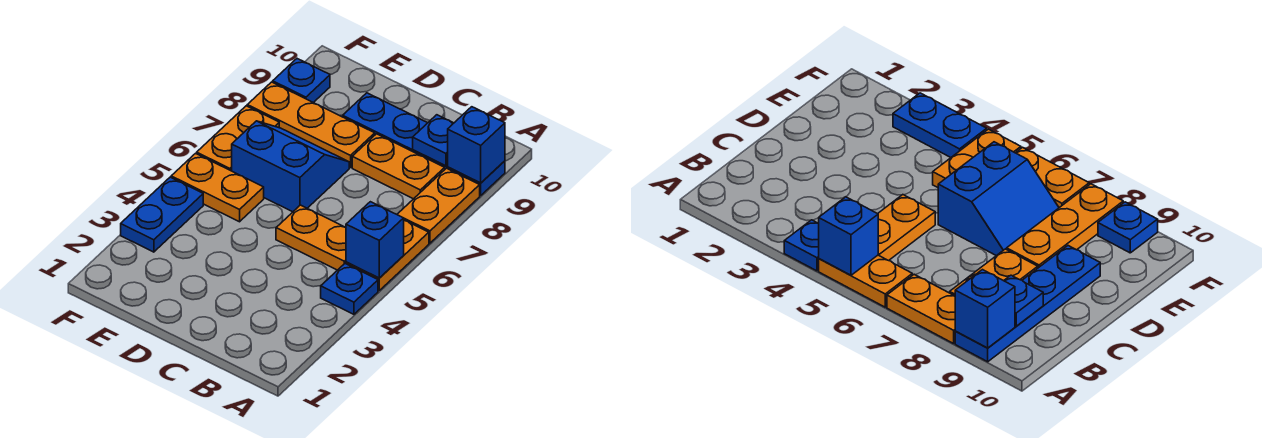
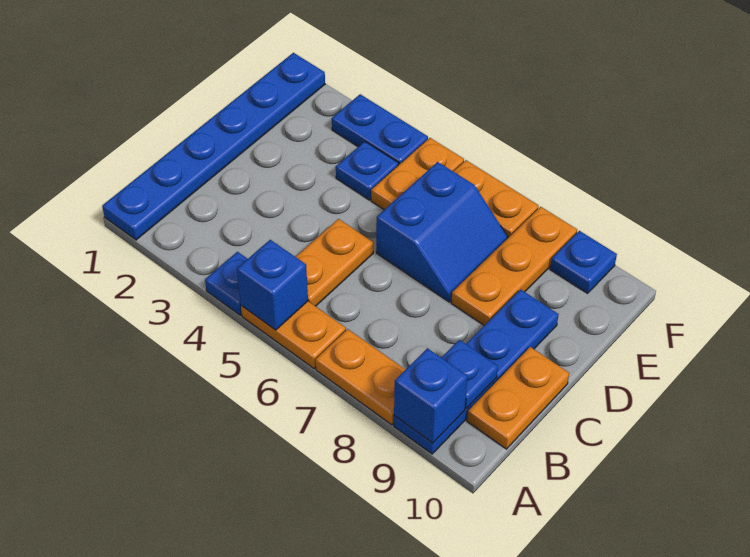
none -> blue plate A1:F1 level 1
orange plate B8:C8 level 1 -> orange plate B10:C10 level 1
none -> blue plate E4 level 1

